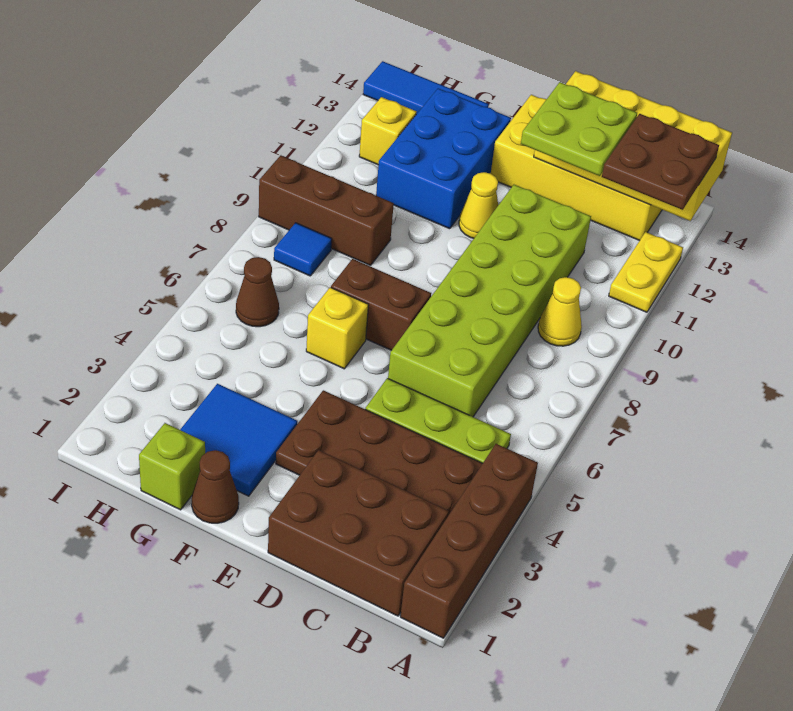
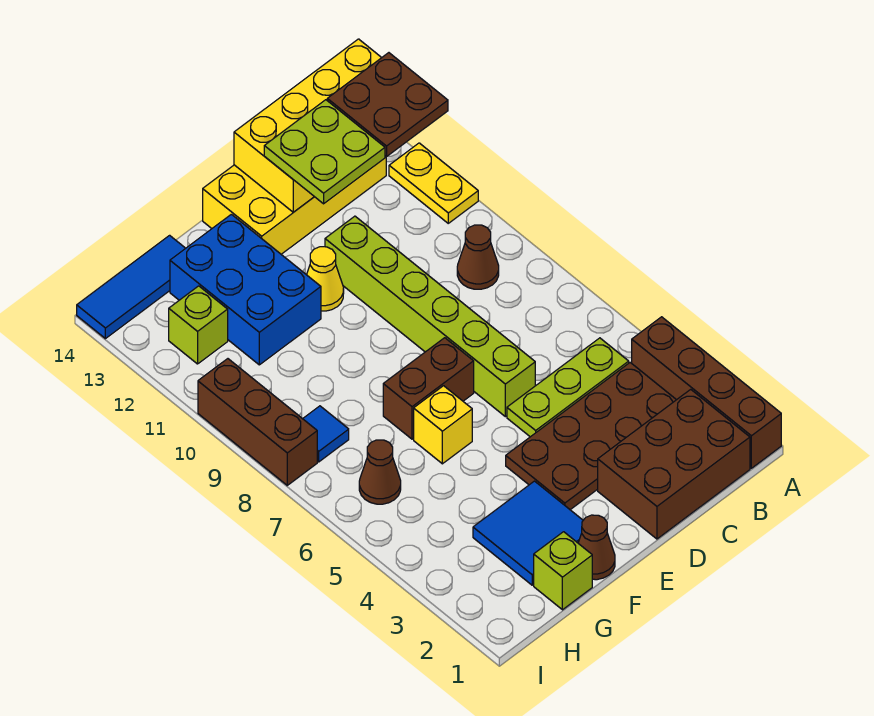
yellow cone B9 level 1 -> brown cone B9 level 1
lime brick C6:D11 level 1 -> lime brick D6:D11 level 1
brown brick G9:I9 level 1 -> brown brick I8:I10 level 1
yellow brick H12 level 1 -> lime brick H12 level 1

